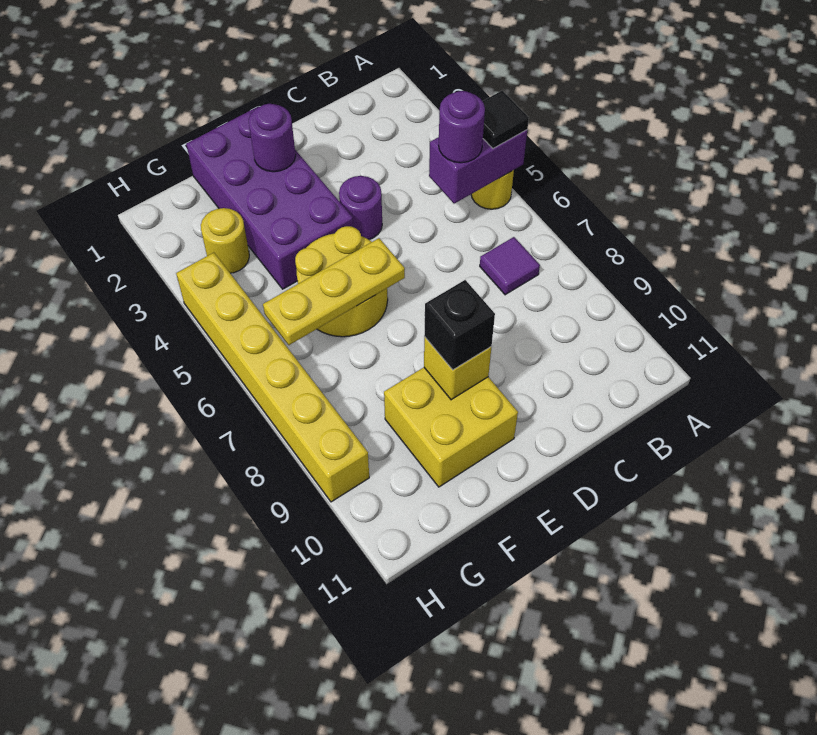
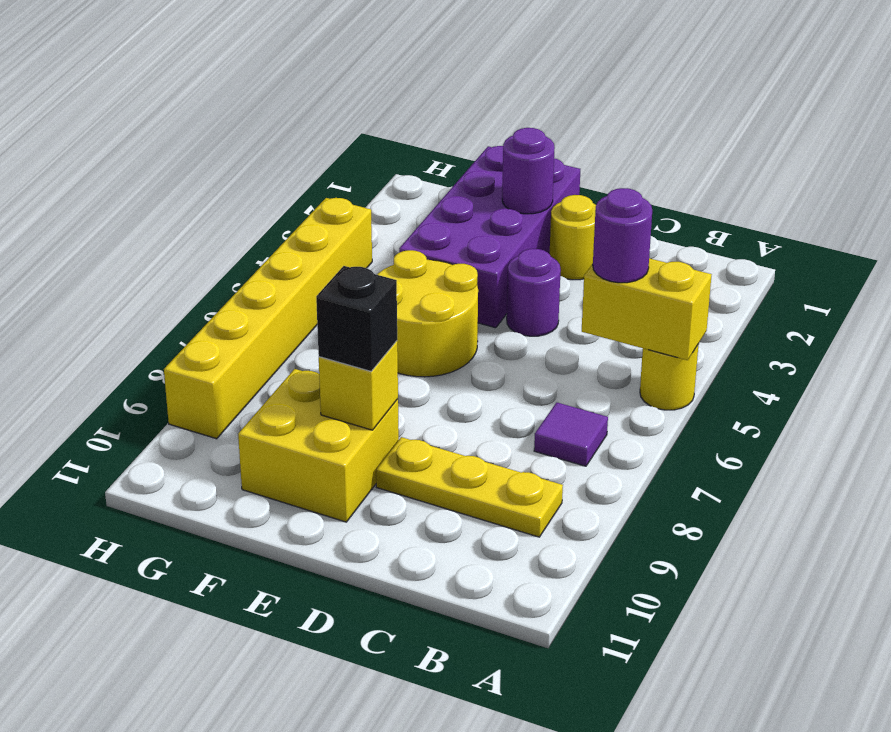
purple brick A5:B5 level 2 -> yellow brick A5:B5 level 2
black tile A5 level 3 -> none
yellow plate E6:G6 level 2 -> yellow plate B9:D9 level 1
yellow round brick G3 level 1 -> yellow round brick D2 level 1

